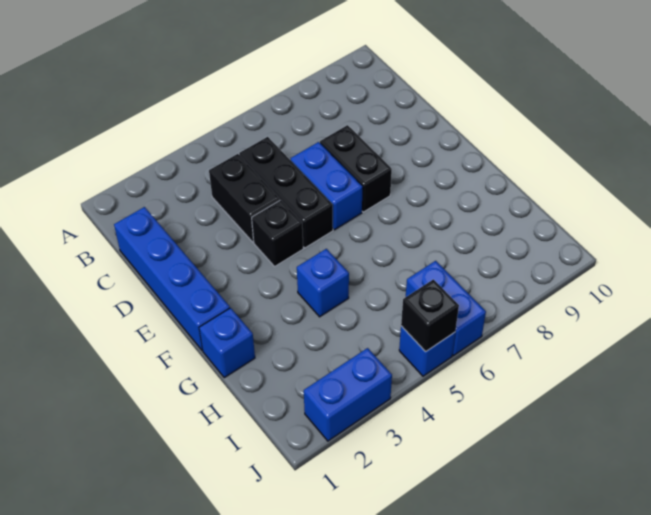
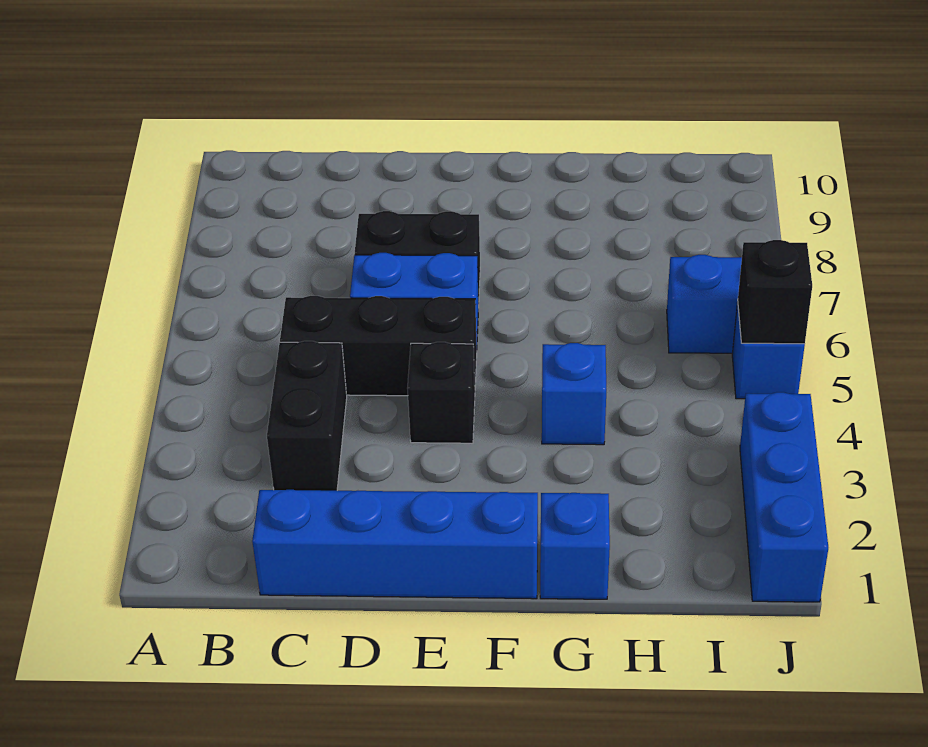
black brick C4:D4 level 1 -> black brick C3:C4 level 1
blue brick J2:J3 level 1 -> blue brick J1:J3 level 1

